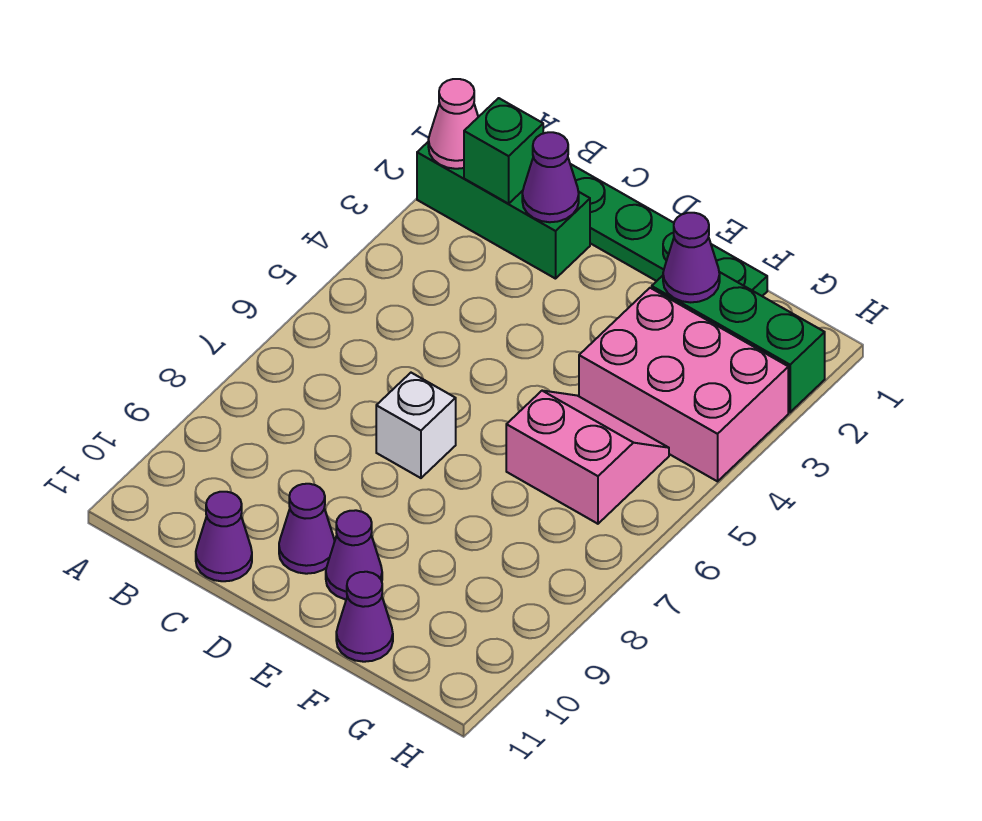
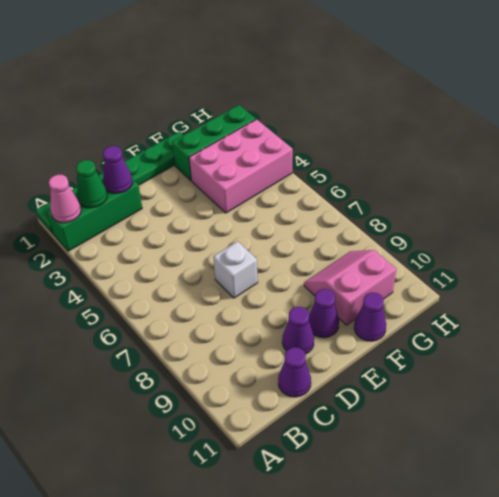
green brick B2 level 2 -> green cone B2 level 2
purple cone F2 level 2 -> none
pink slope F5:G6 level 1 top 6 -> pink slope F9:G10 level 1 top 10

